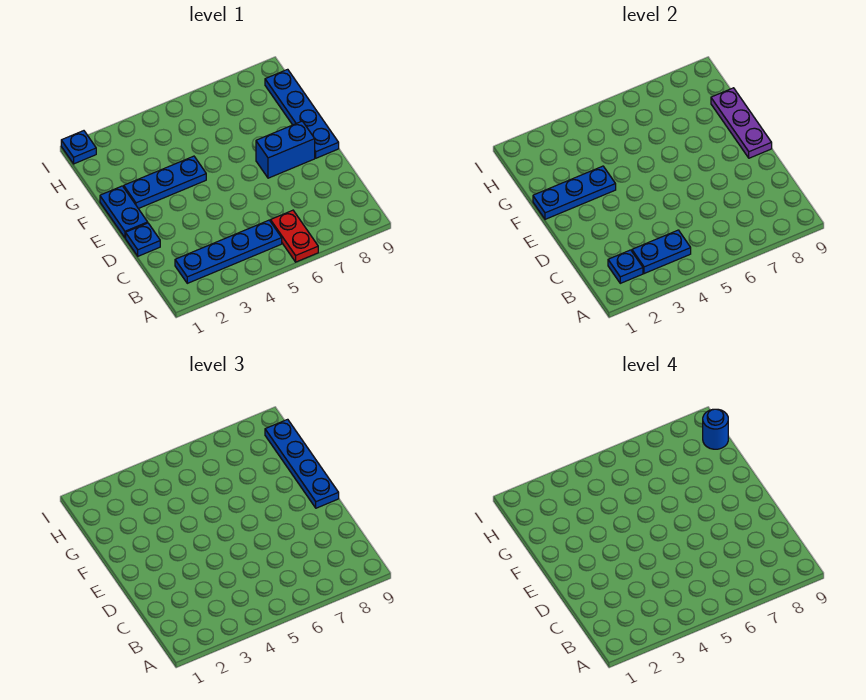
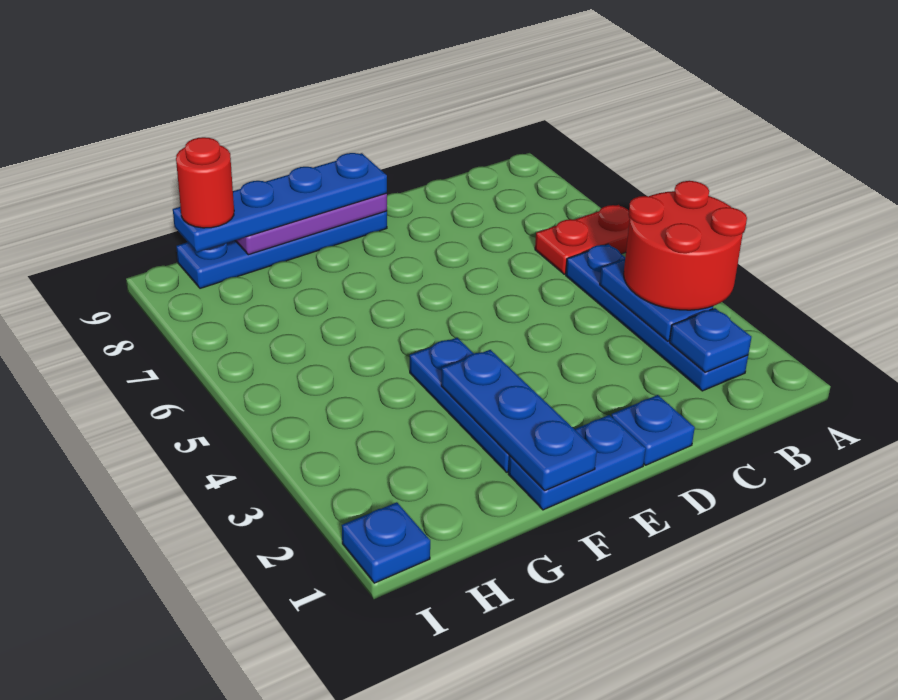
none -> red round brick A3:B4 level 3
blue brick E7:E8 level 1 -> none
blue round brick H9 level 4 -> red round brick H9 level 4

